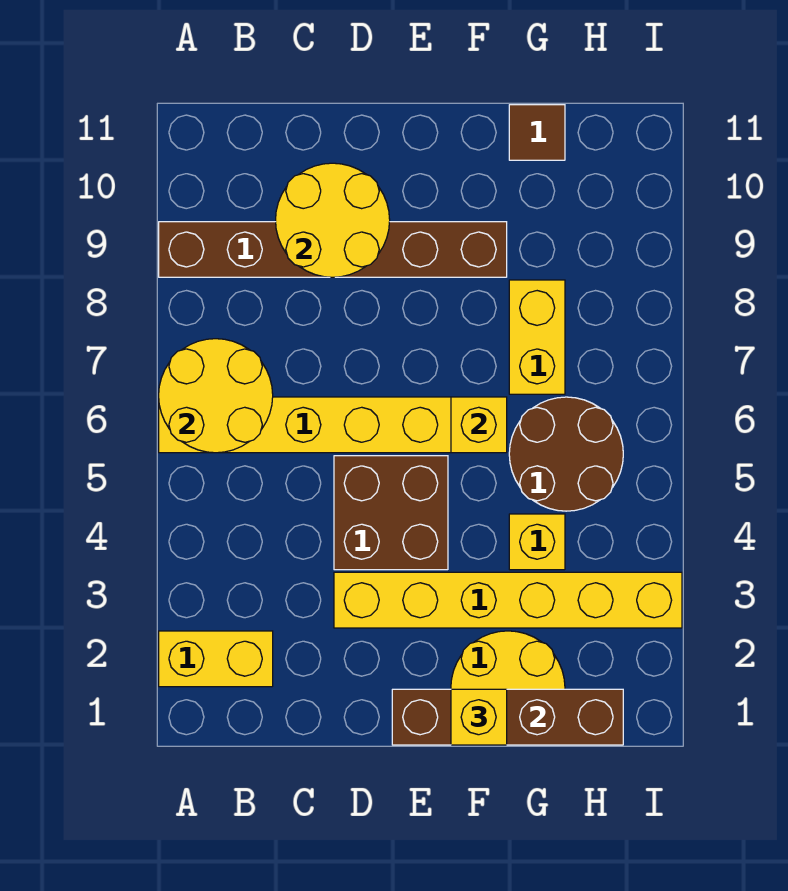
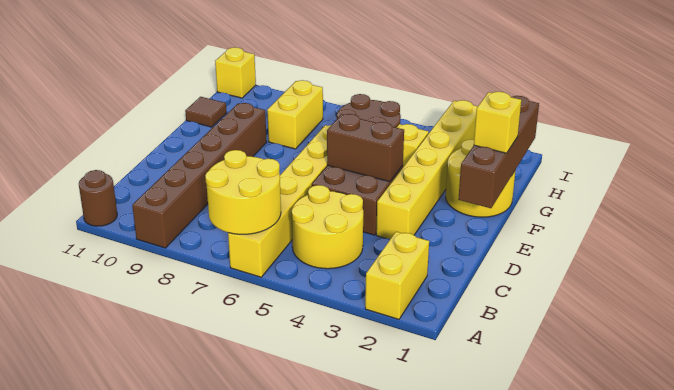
none -> brown round brick A11 level 1
yellow round brick C9:D10 level 2 -> yellow round brick B4:C5 level 1
none -> brown brick E4:E5 level 2
yellow brick F6 level 2 -> yellow brick I11 level 1
yellow brick G7:G8 level 1 -> yellow brick G8:H8 level 1

